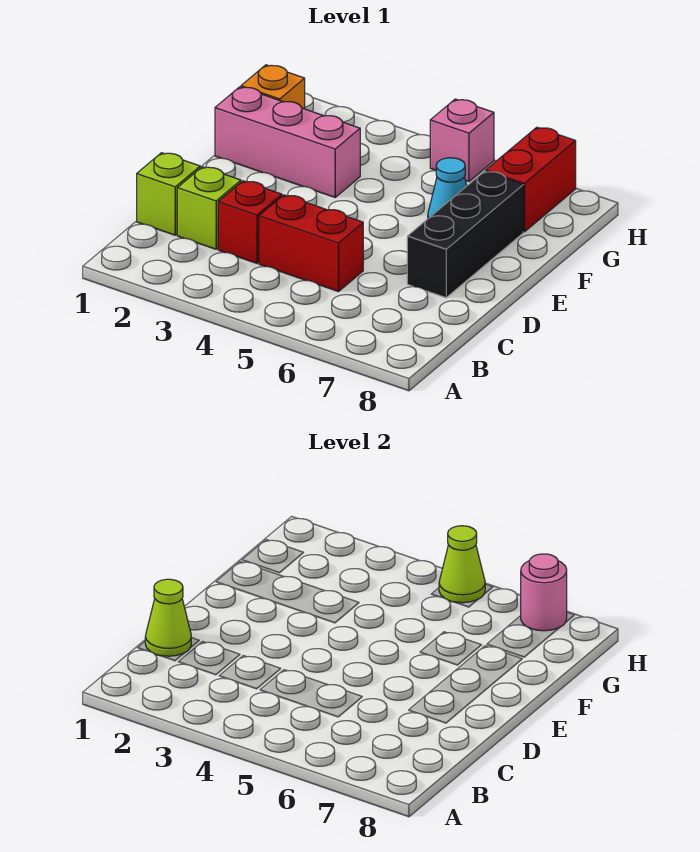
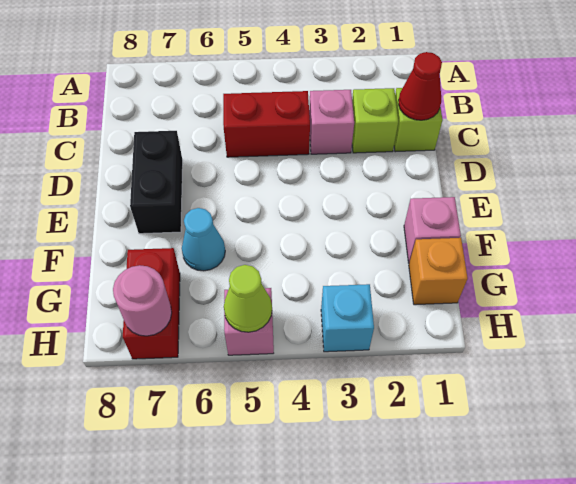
lime cone C1 level 2 -> red cone C1 level 2
red brick C3 level 1 -> pink brick C3 level 1
black brick D7:F7 level 1 -> black brick D7:E7 level 1
pink brick F1:F3 level 1 -> pink brick F1 level 1
none -> cyan brick H3 level 1

